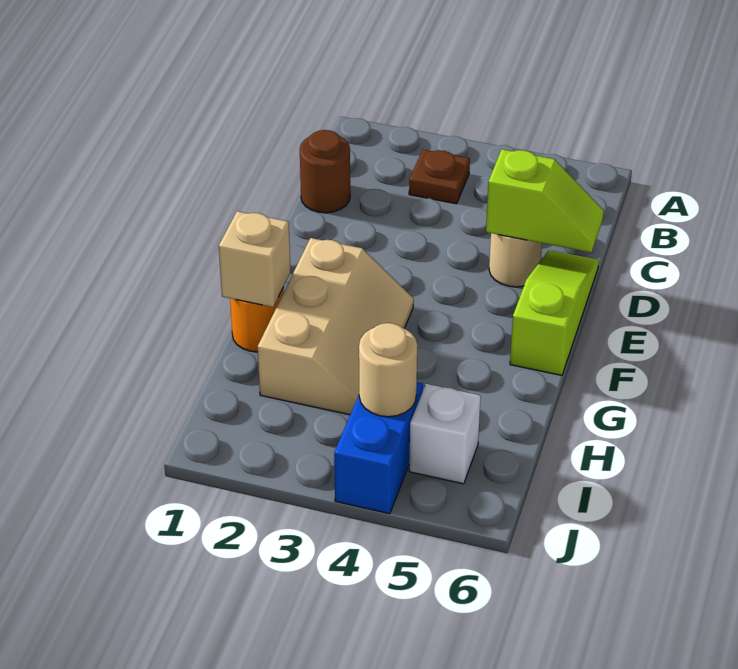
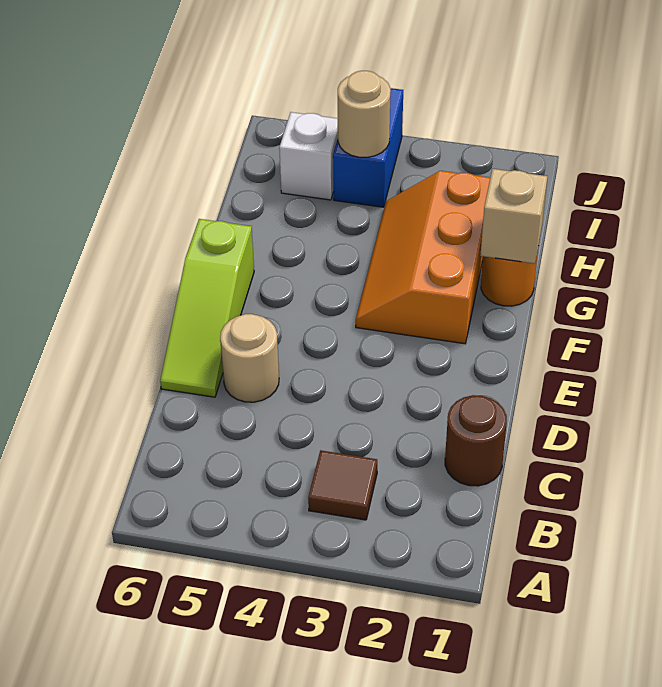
brown plate B3 level 1 -> brown tile B3 level 1
lime slope D5:D6 level 2 top 5 -> none
tan slope F2:H3 level 1 top 2 -> orange slope F2:H3 level 1 top 2

